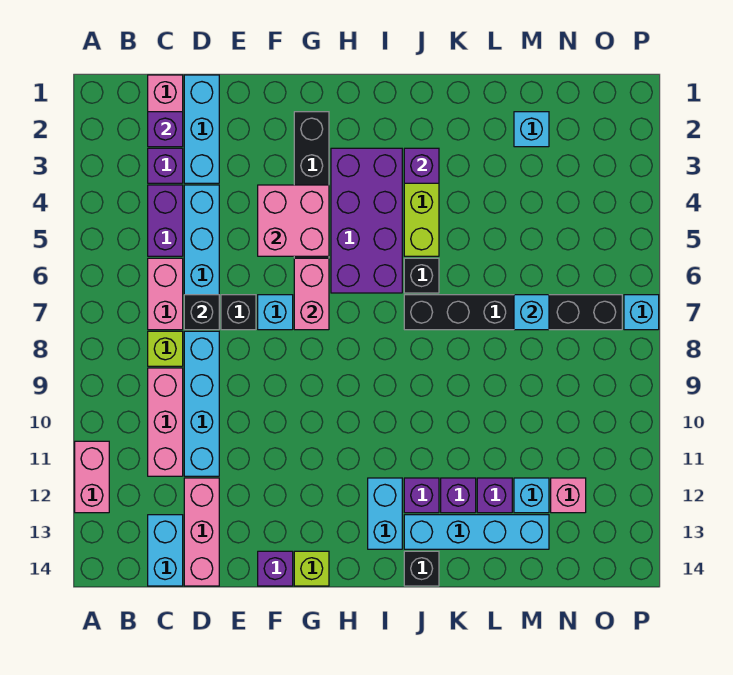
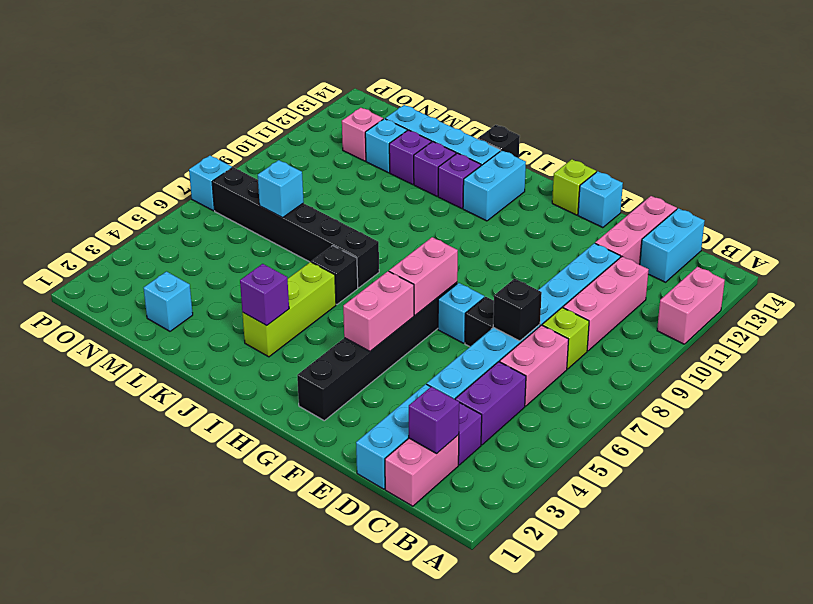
pink brick F4:G5 level 2 -> pink brick G4:G5 level 2
purple brick F14 level 1 -> cyan brick F14 level 1
purple brick H3:I6 level 1 -> none

